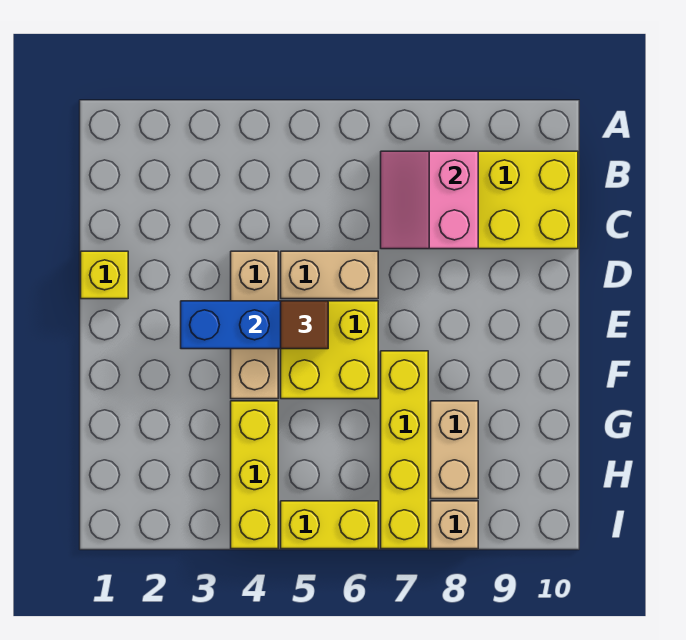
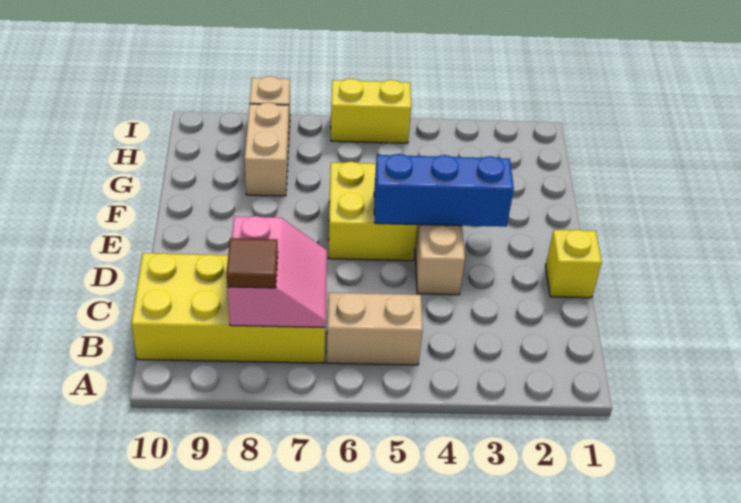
tan brick D5:D6 level 1 -> tan brick B5:B6 level 1
brown tile E5 level 3 -> brown tile B8 level 3
yellow brick F7:I7 level 1 -> none
yellow brick G4:I4 level 1 -> none

